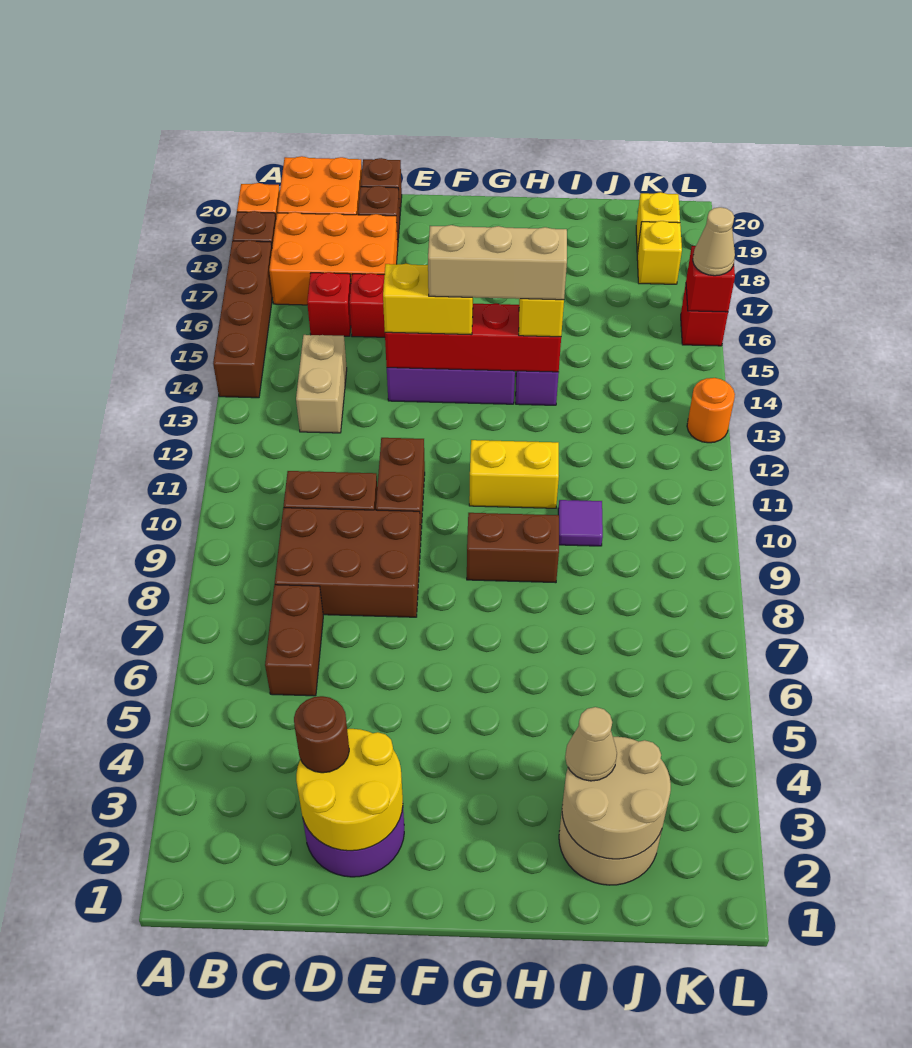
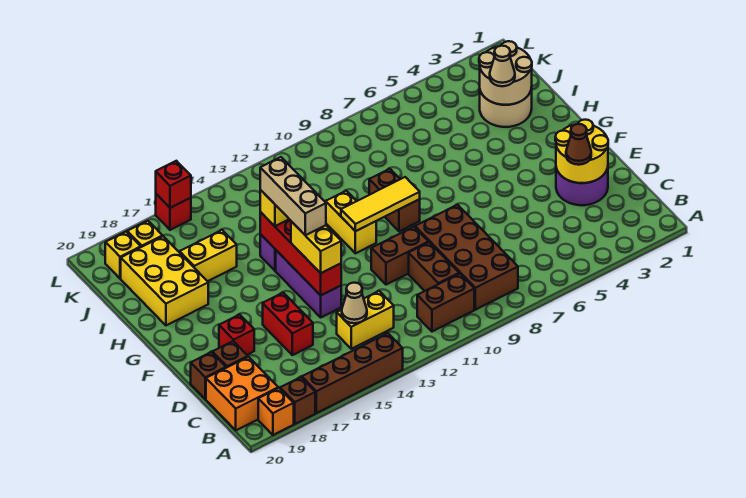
orange brick B17:D18 level 1 -> none
brown brick C6:C7 level 1 -> brown brick B10:B11 level 1
brown brick C8:E9 level 1 -> brown brick B8:E9 level 1
tan brick C13:C14 level 1 -> yellow brick C13:C14 level 1
red brick C16 level 1 -> red brick E18 level 1
brown round brick D3 level 3 -> brown cone D3 level 3
none -> yellow tile G9:G11 level 2
none -> yellow brick H18:J19 level 1
purple tile I10 level 1 -> none
none -> yellow brick I16:I17 level 1
orange round brick L13 level 1 -> none
tan cone L16 level 3 -> tan cone C14 level 2

